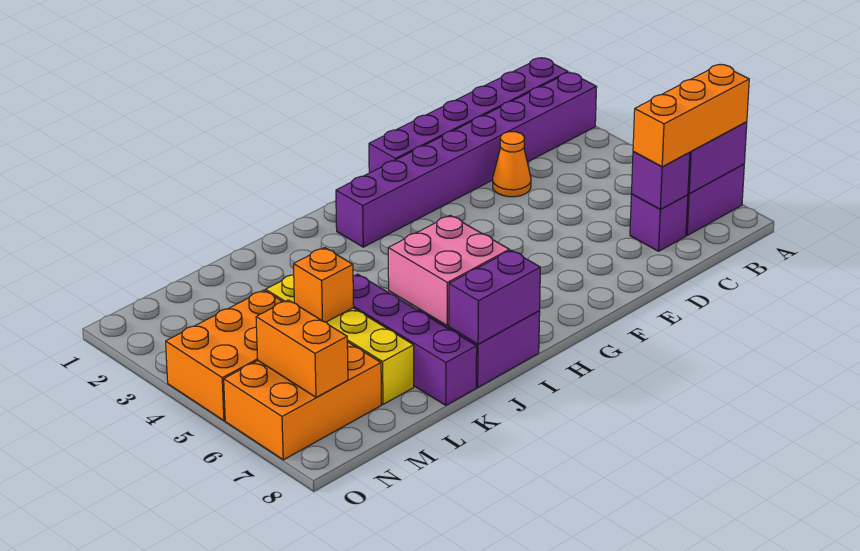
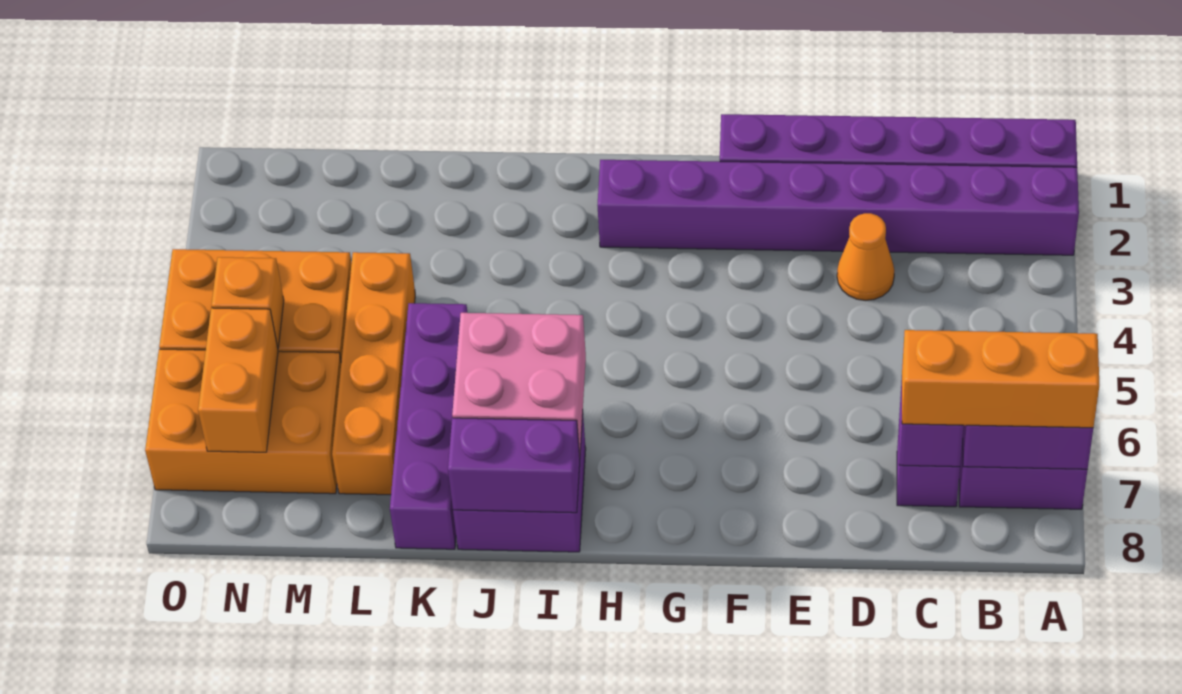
yellow brick L4:L7 level 1 -> orange brick L4:L7 level 1
orange brick L5 level 2 -> orange brick N5 level 2

